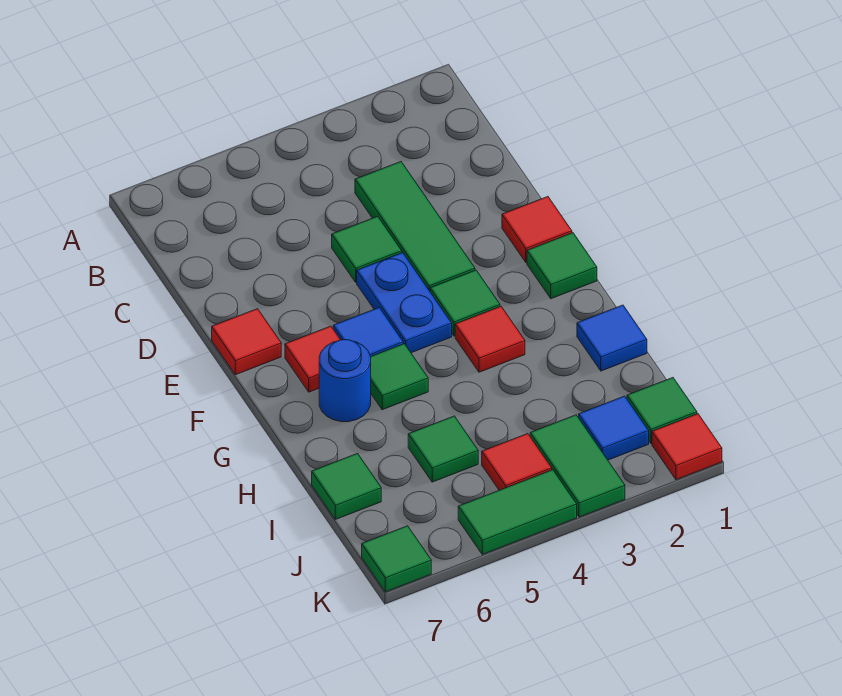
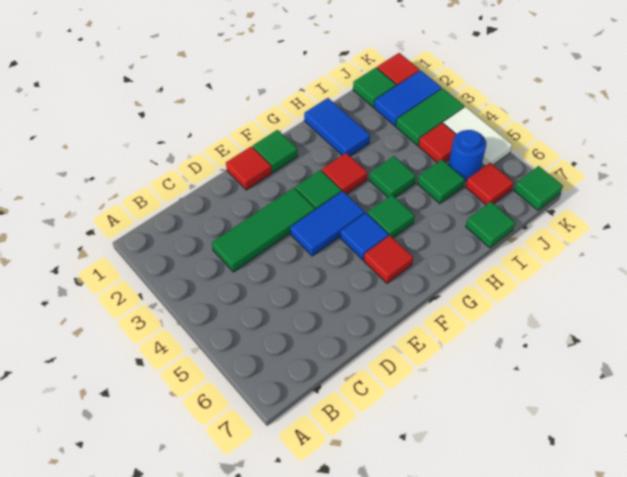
green tile D4 level 1 -> green tile H4 level 1
blue plate E4:F4 level 1 -> blue tile E4:F4 level 1
red tile E7 level 1 -> red tile J6 level 1
blue round brick G6 level 1 -> blue round brick J5 level 1
blue tile H1 level 1 -> blue tile H1:H2 level 1
blue tile J2 level 1 -> blue tile J2:K2 level 1
green tile K4:K5 level 1 -> white tile K4:K5 level 1

